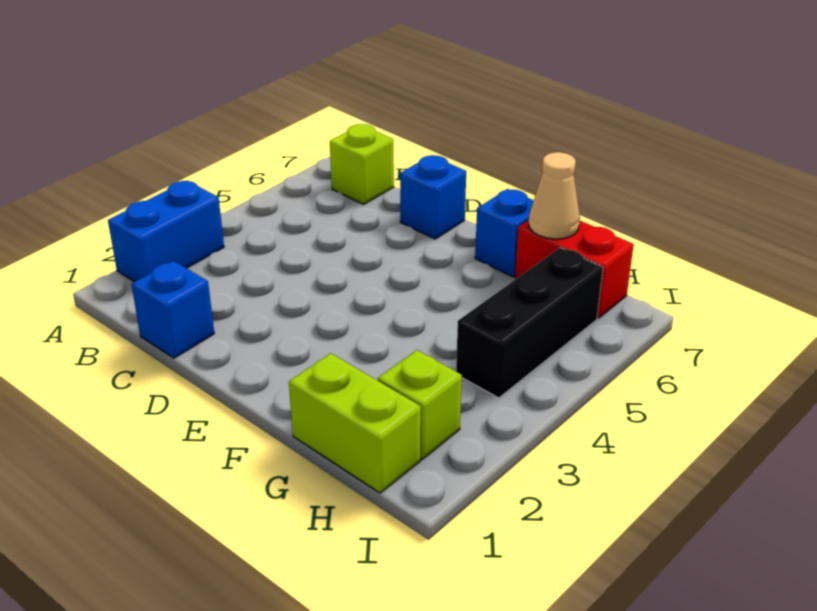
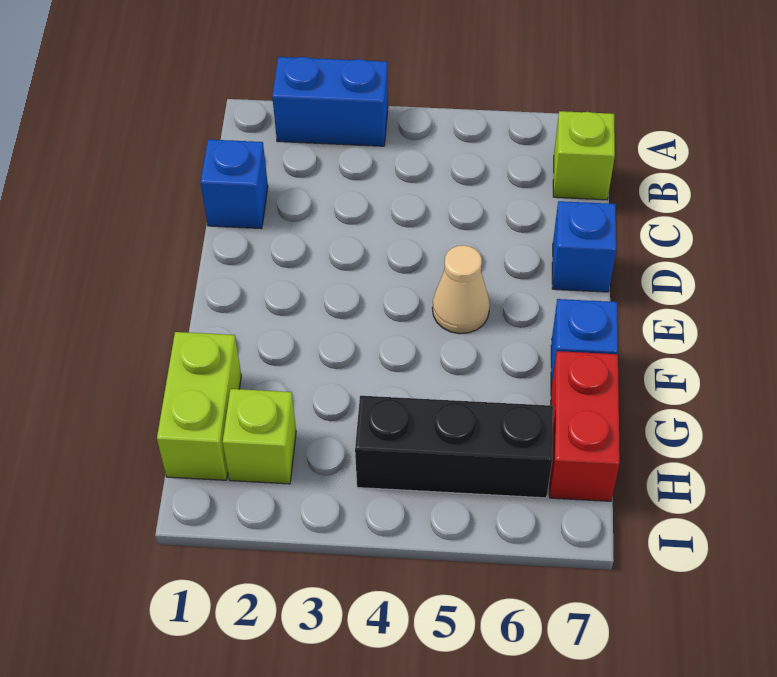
tan cone G7 level 2 -> tan cone E5 level 1

